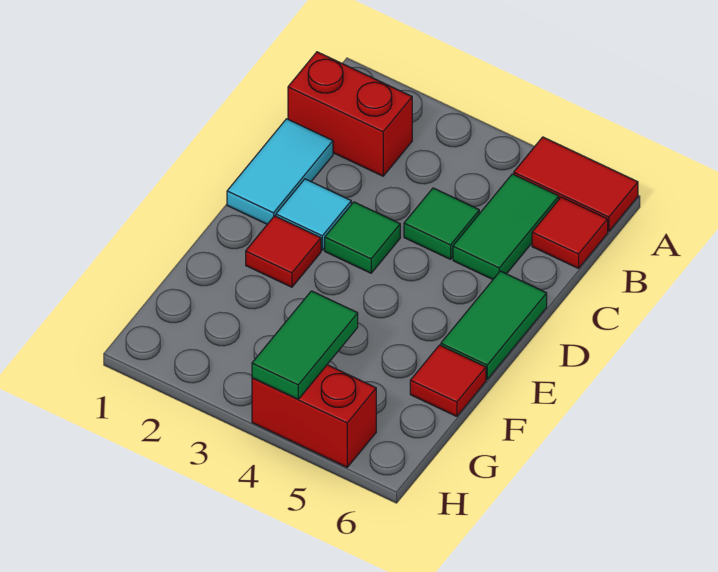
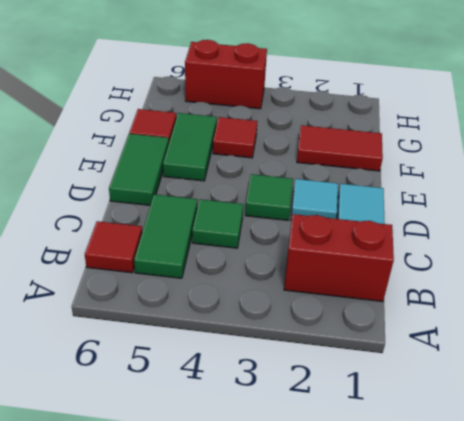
red tile A5:A6 level 1 -> red tile F1:F2 level 1
red tile E2 level 1 -> red tile F4 level 1
green tile G4:H4 level 2 -> green tile E5:F5 level 1

